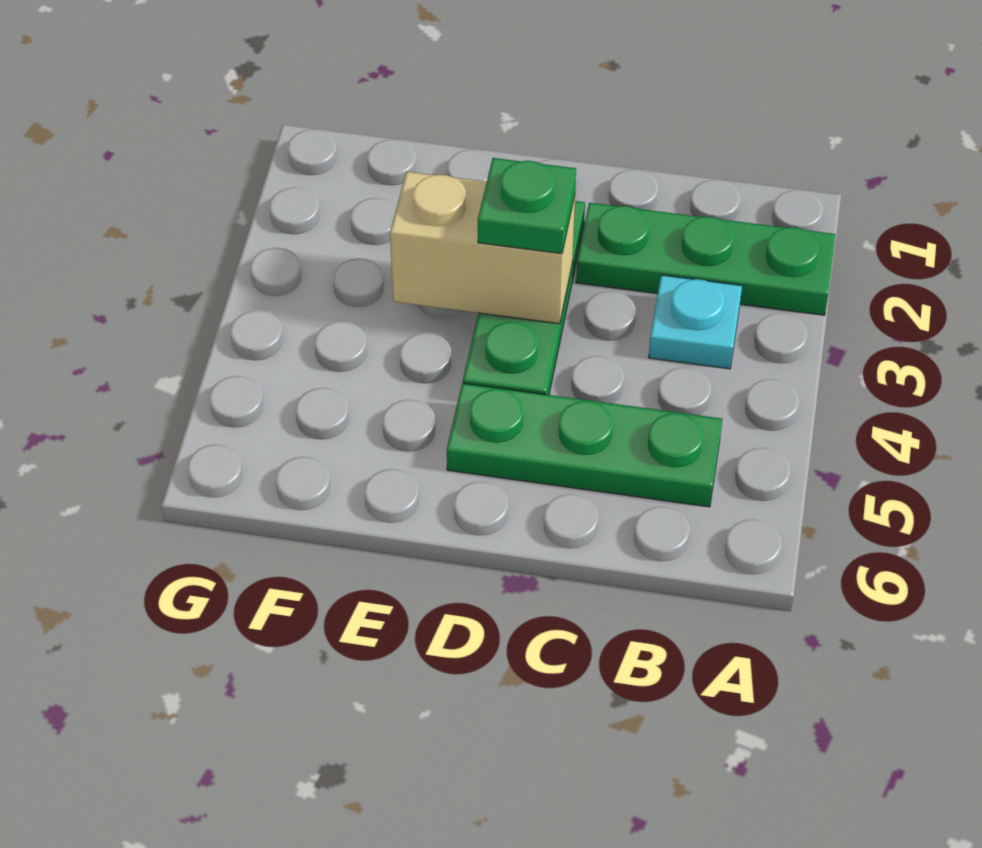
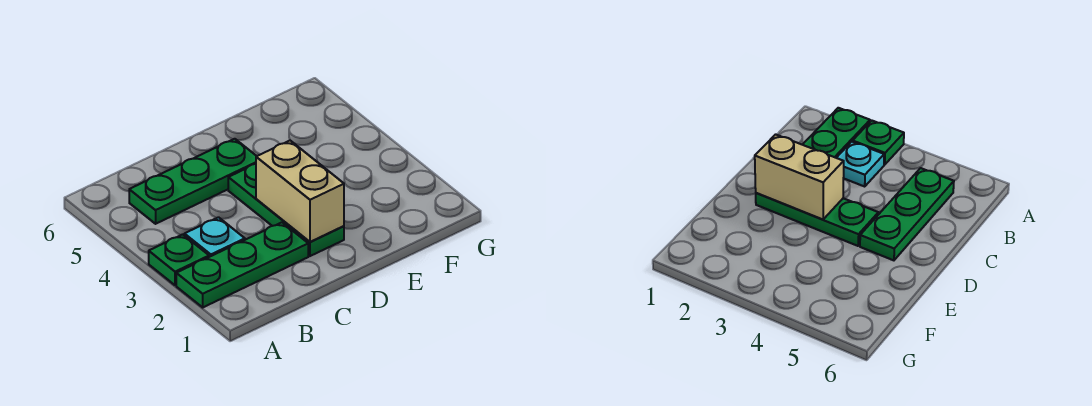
tan brick D3:E3 level 2 -> tan brick D2:D3 level 2
green plate D3 level 3 -> green plate A3 level 1

